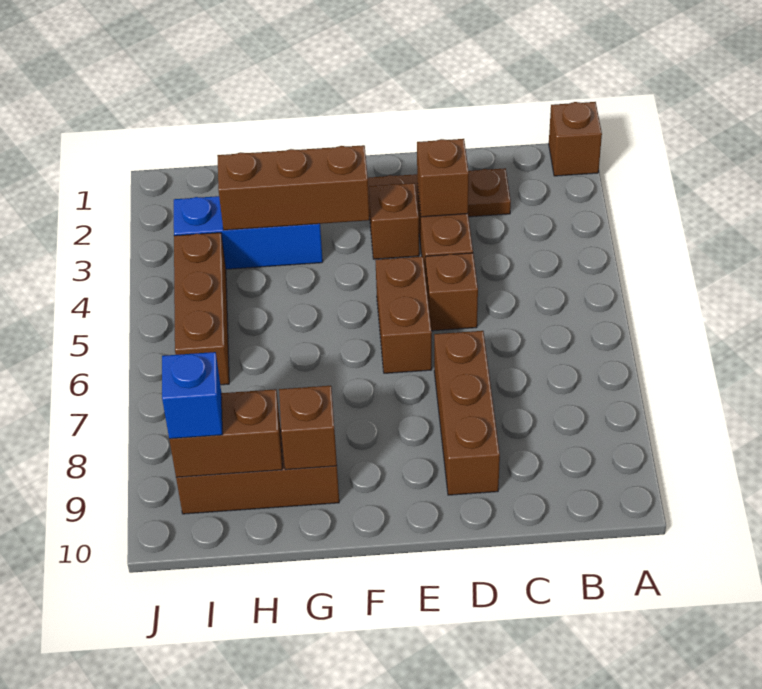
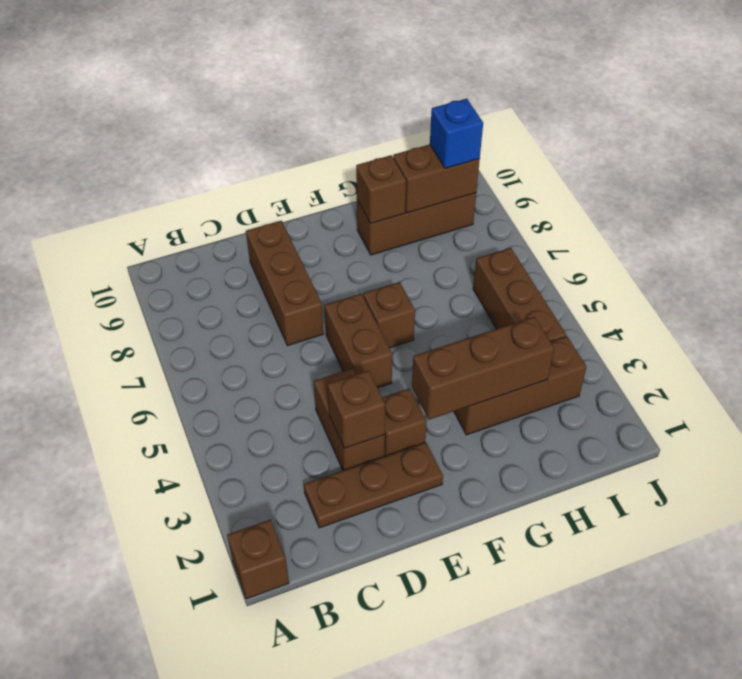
brown brick D5 level 1 -> brown brick F6 level 1
blue brick G3:I3 level 1 -> brown brick G3:I3 level 1

